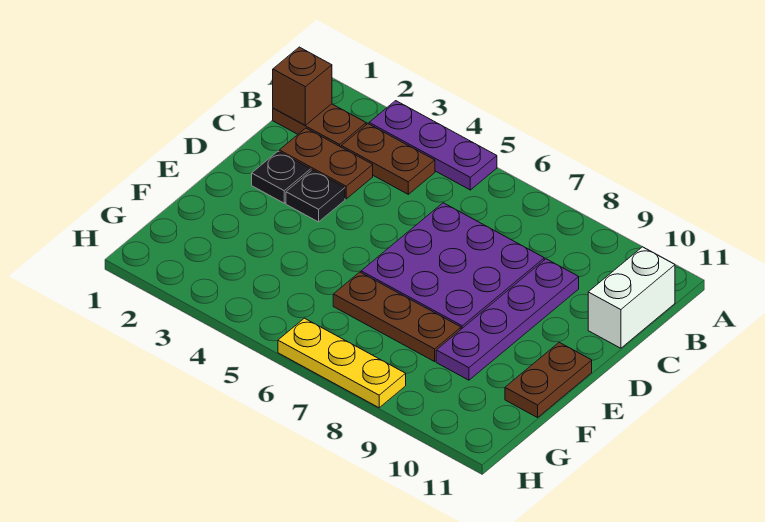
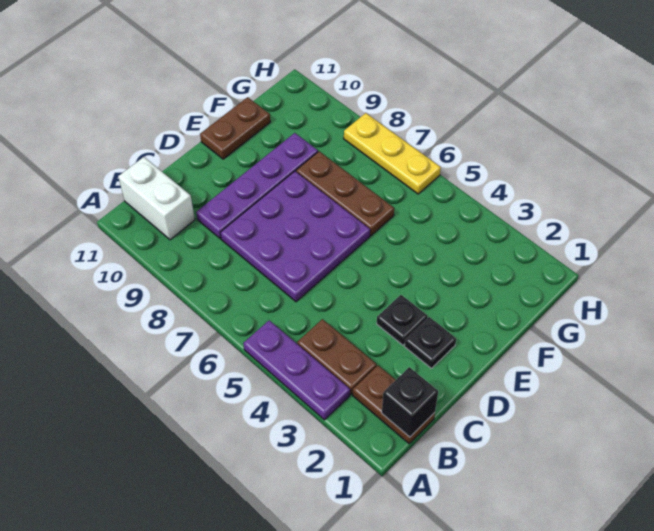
brown brick B1 level 2 -> black brick B1 level 2
white brick B11:C11 level 1 -> white brick B10:B11 level 1
brown plate C2:C3 level 1 -> none

